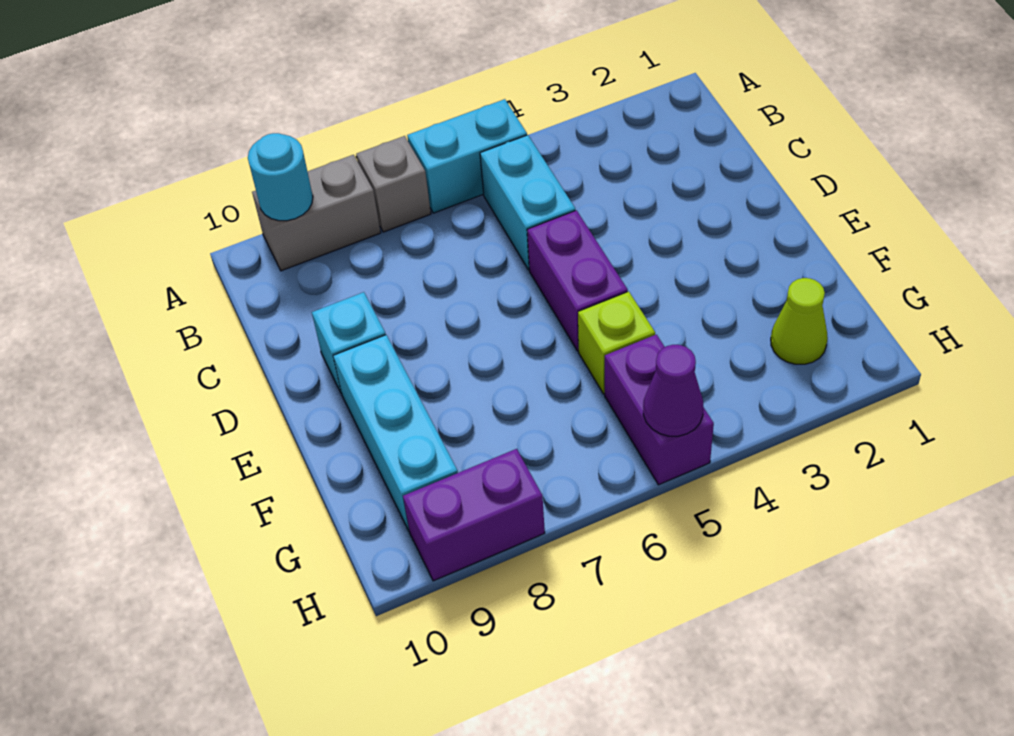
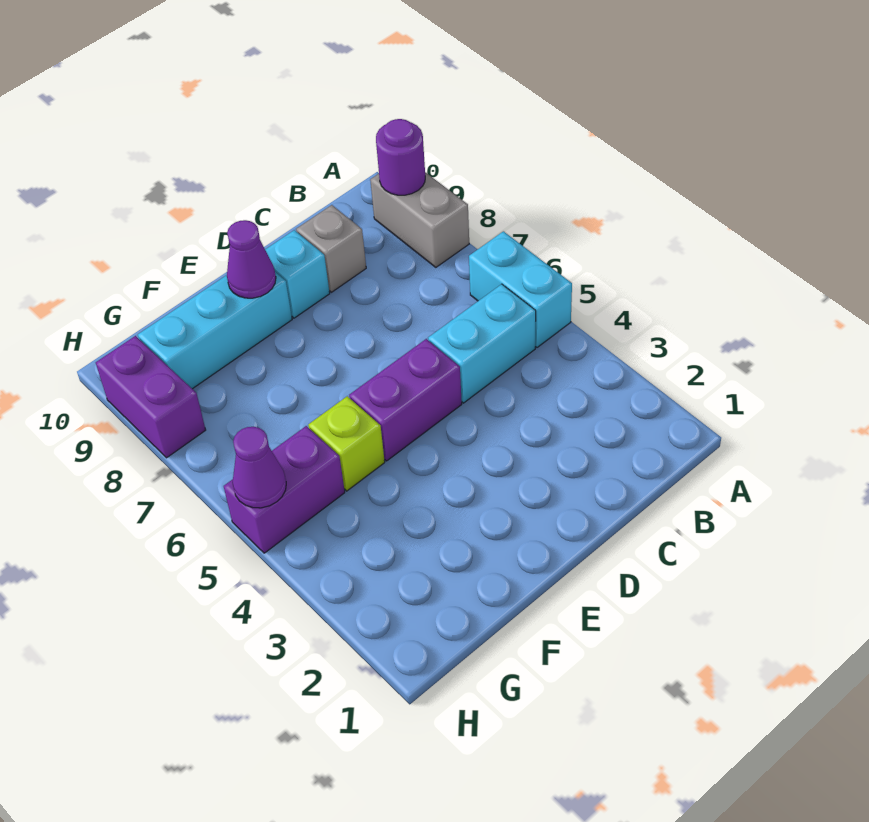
grey brick A7 level 1 -> grey brick C9 level 1
cyan round brick A9 level 2 -> purple round brick A9 level 2
none -> purple cone E9 level 2
lime cone G2 level 1 -> none

